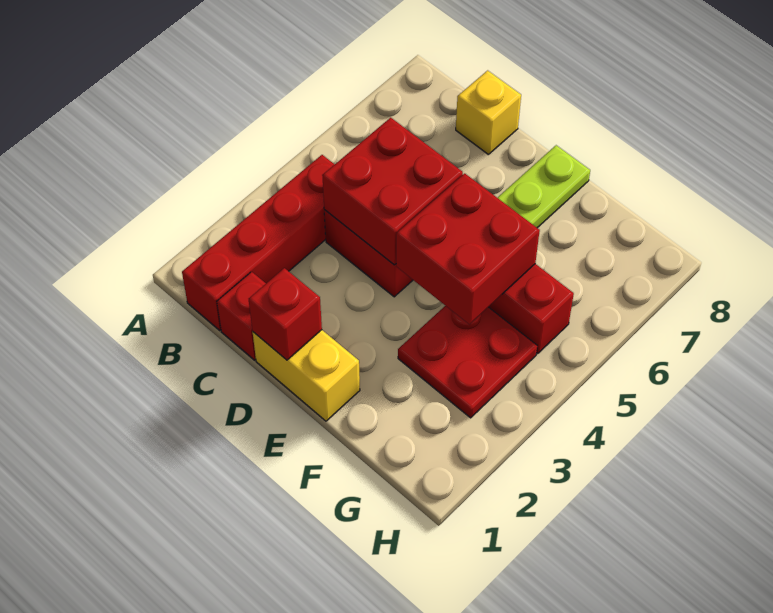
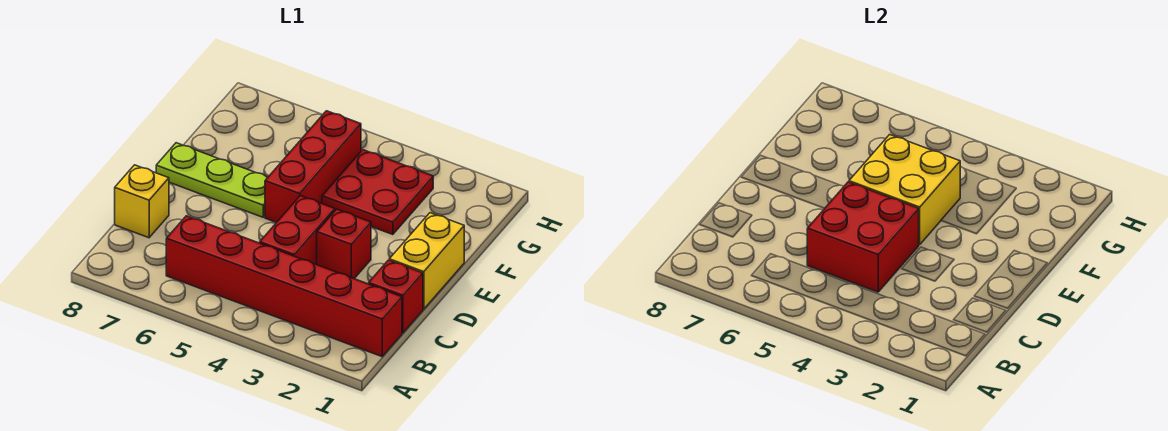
red brick B1:B4 level 1 -> red brick B1:B6 level 1
red brick D1 level 2 -> red brick D3 level 1
red brick E4:F5 level 2 -> yellow brick E4:F5 level 2

